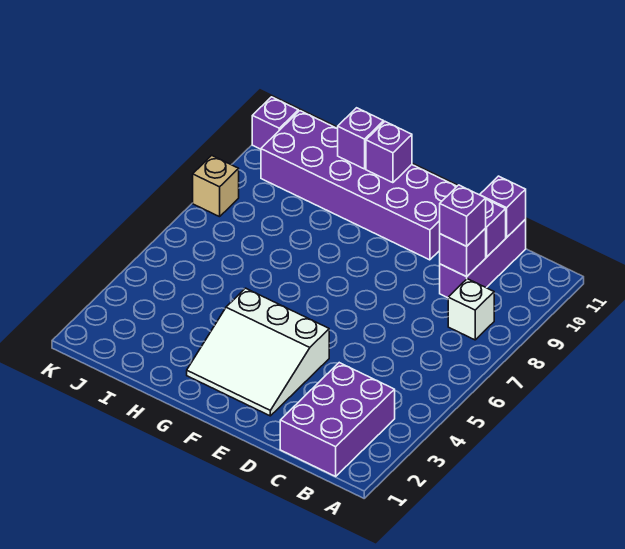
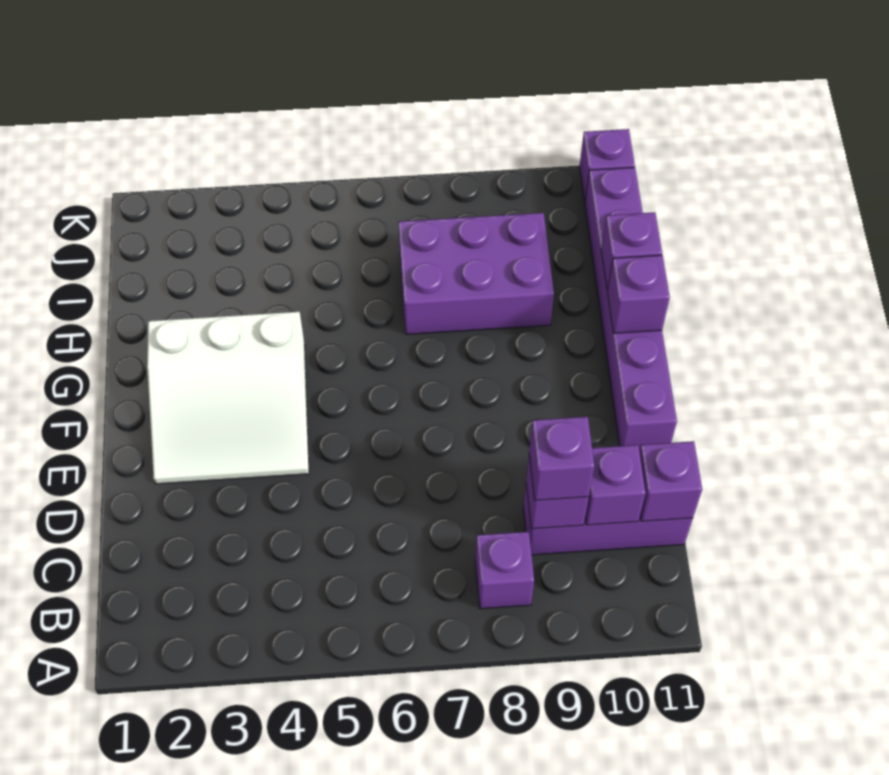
purple brick B1:C3 level 1 -> purple brick H7:I9 level 1
white brick B8 level 1 -> purple brick B8 level 1
white slope E2:G4 level 1 top 4 -> white slope E2:G4 level 1 top G
purple brick E10:J11 level 1 -> purple brick E11:J11 level 1
tan brick K8 level 1 -> none

